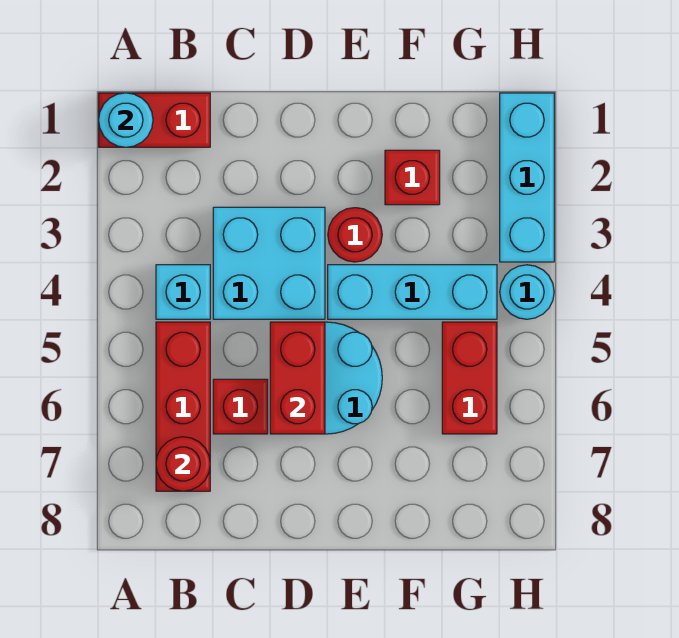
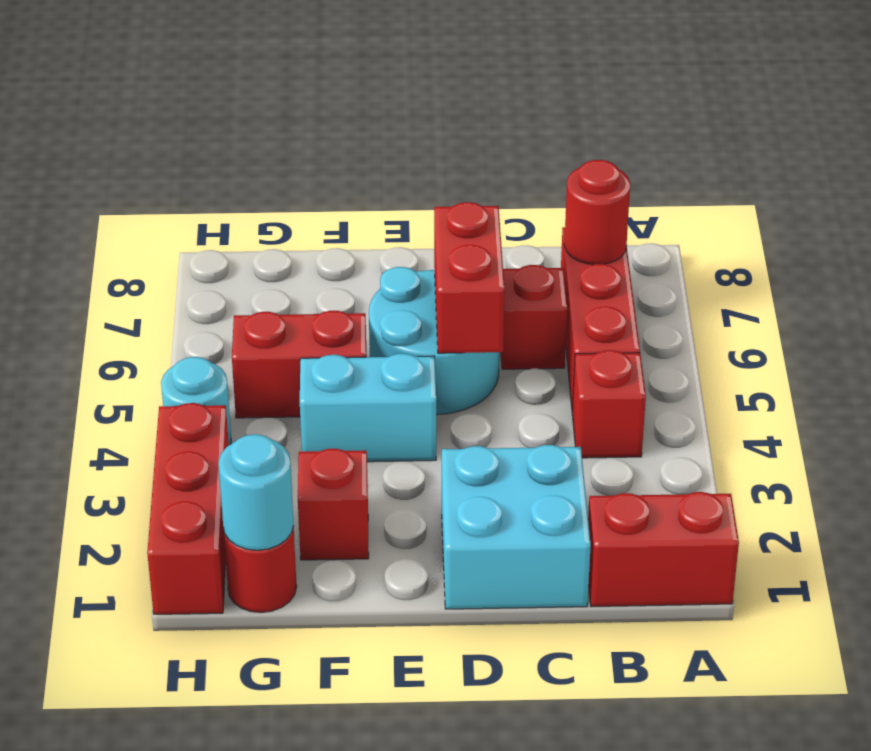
cyan round brick A1 level 2 -> cyan round brick G1 level 2
cyan brick B4 level 1 -> red brick B4 level 1
cyan brick C3:D4 level 1 -> cyan brick C1:D2 level 1
red round brick E3 level 1 -> red round brick G1 level 1
cyan brick E4:G4 level 1 -> cyan brick E4:F4 level 1
red brick G5:G6 level 1 -> red brick F5:G5 level 1
cyan brick H1:H3 level 1 -> red brick H1:H3 level 1

